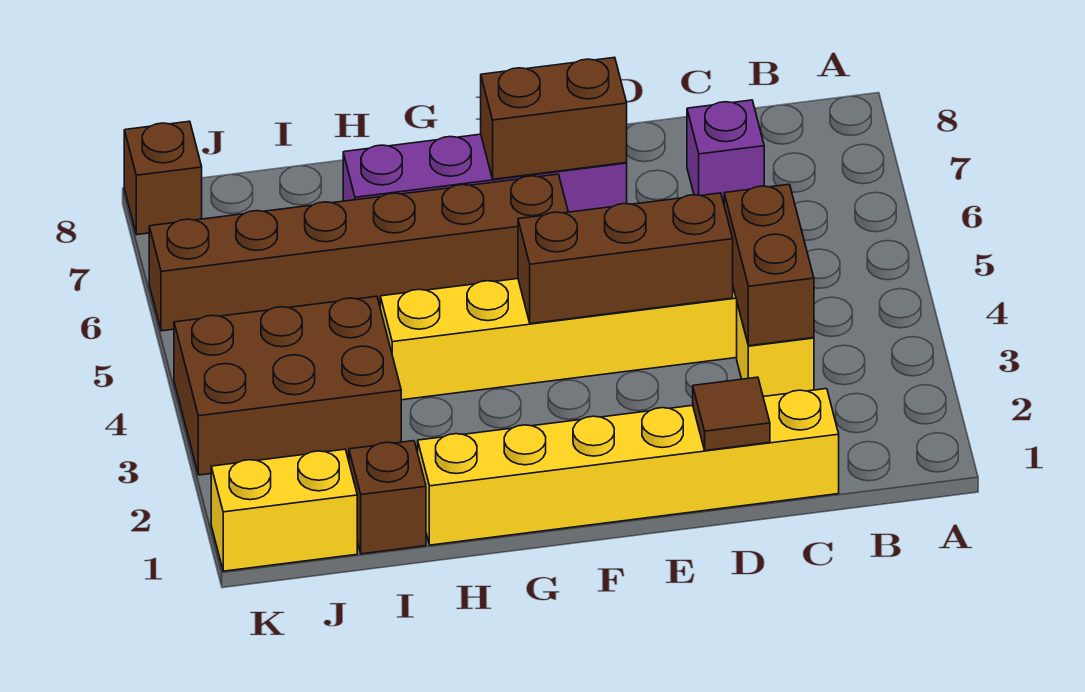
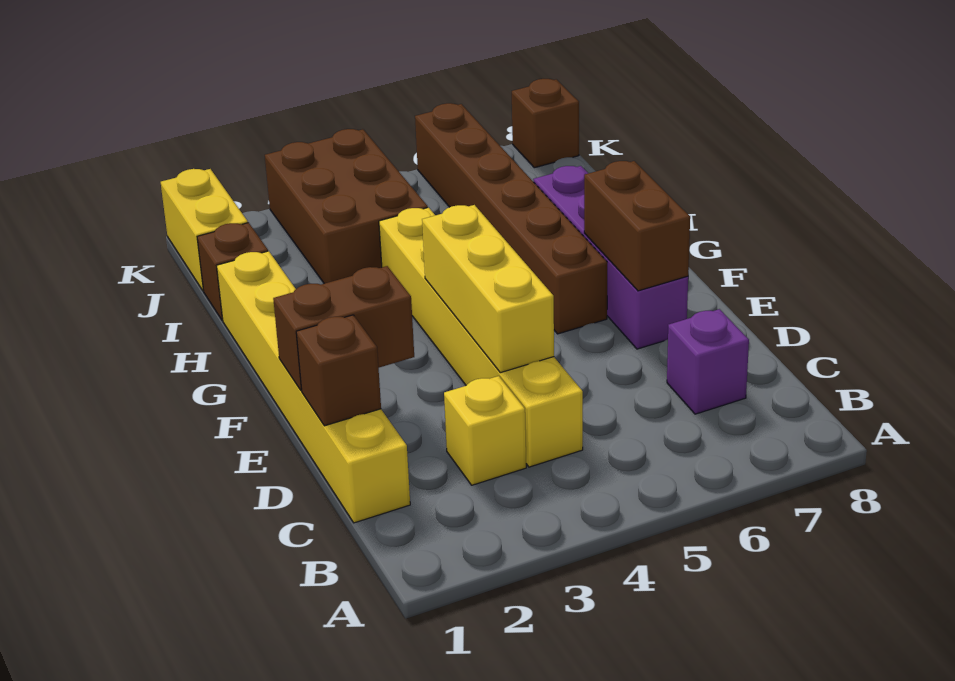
brown brick C3:C4 level 2 -> brown brick E1:E2 level 2
brown tile D1 level 2 -> brown brick D1 level 2
brown brick D4:F4 level 2 -> yellow brick D4:F4 level 2

